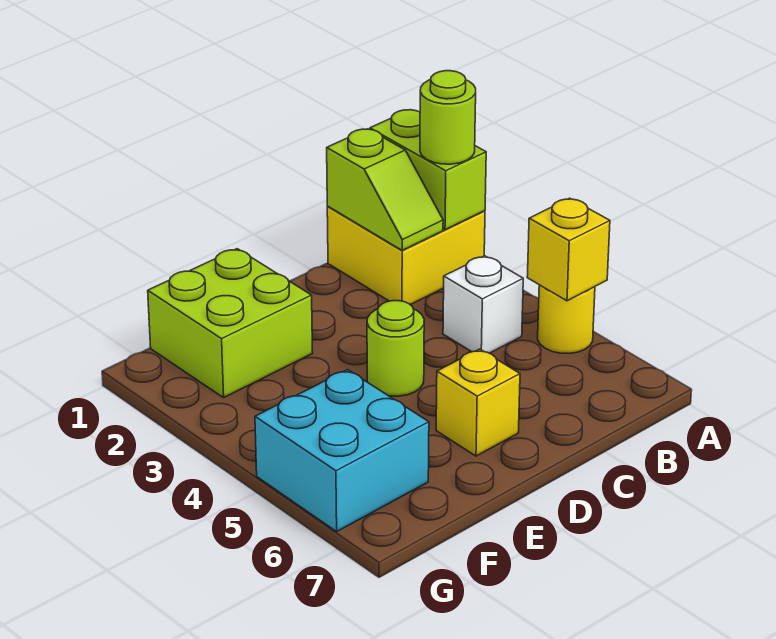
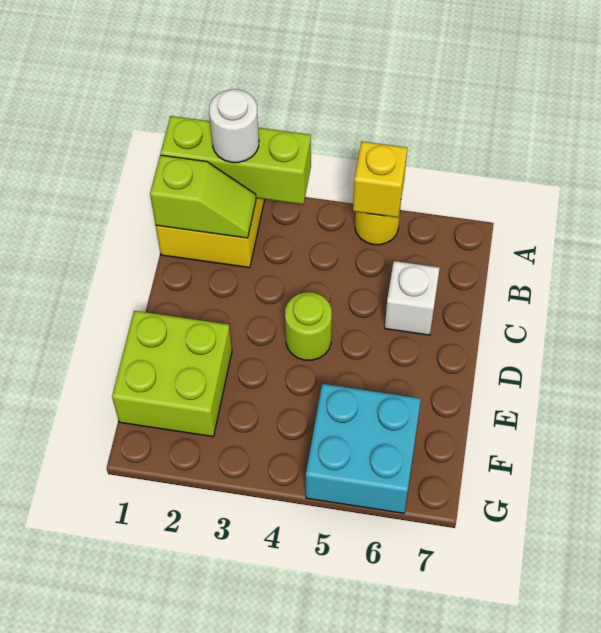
lime brick A1:A2 level 2 -> lime brick A1:A3 level 2
lime round brick A2 level 3 -> white round brick A2 level 3
white brick B4 level 1 -> white brick C6 level 1
yellow brick D6 level 1 -> none

